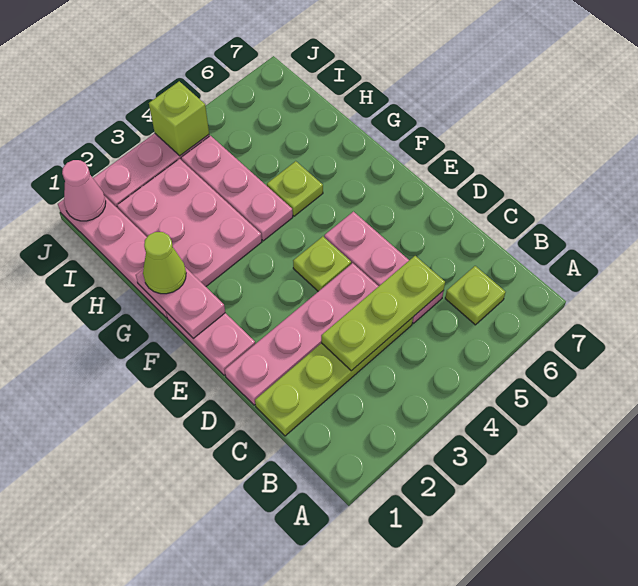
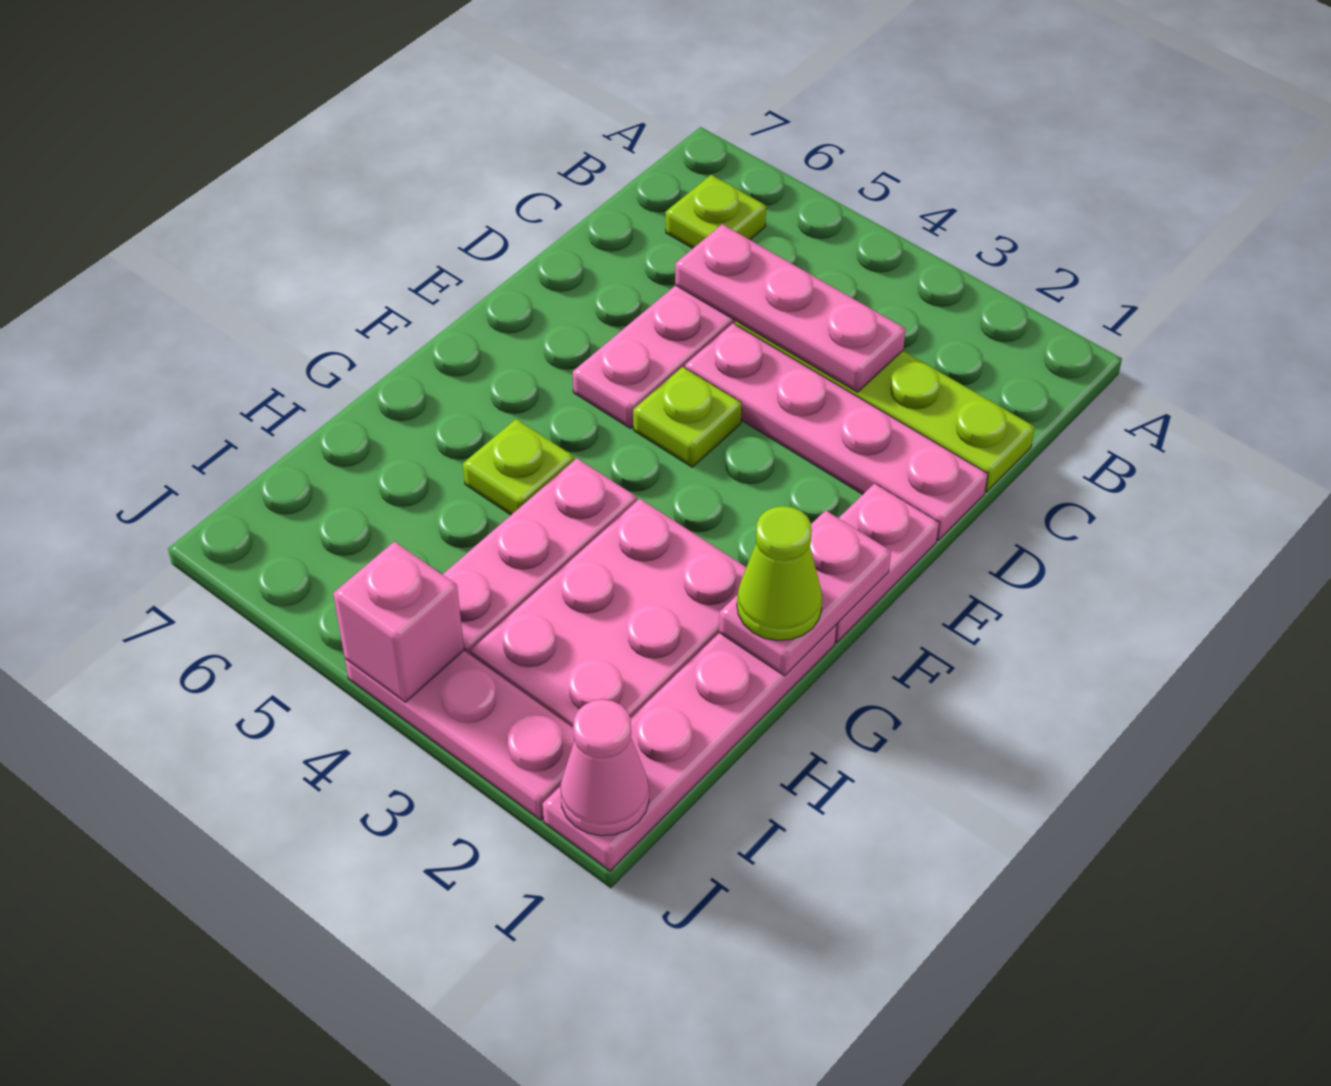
lime plate C3:C5 level 2 -> pink plate C3:C5 level 2
lime brick J4 level 2 -> pink brick J4 level 2

